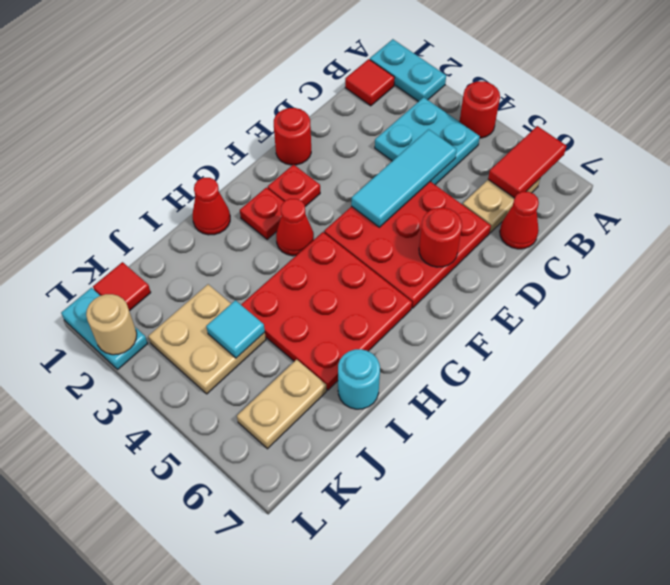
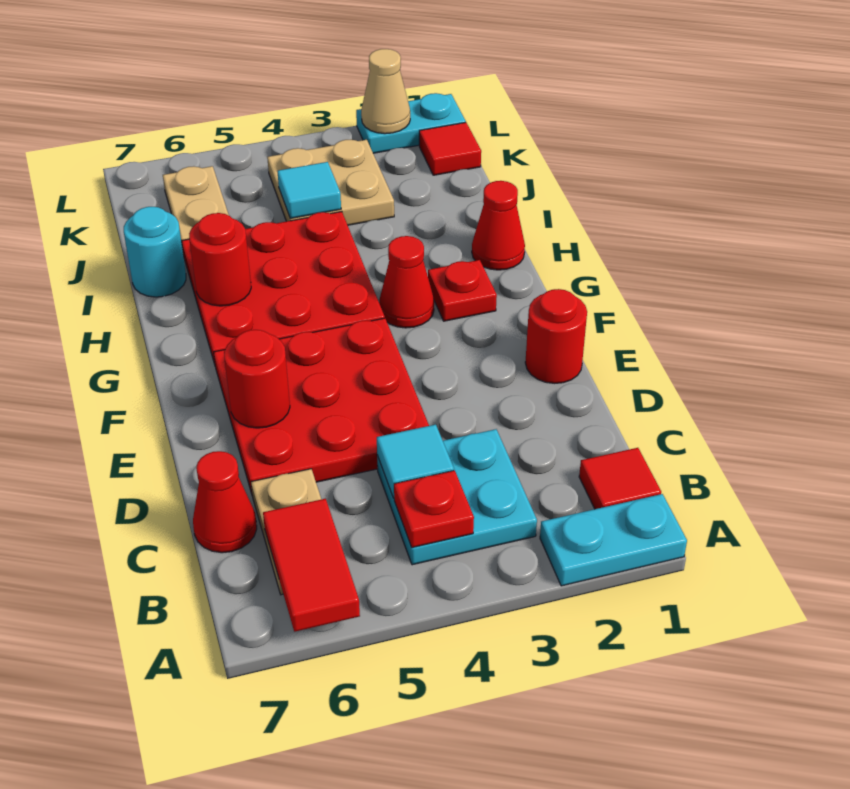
red round brick A4 level 1 -> red round brick H6 level 2
cyan tile C4:E4 level 2 -> cyan tile C4 level 2
red plate F2 level 1 -> red plate B4 level 2
tan round brick L2 level 2 -> tan cone L2 level 2

